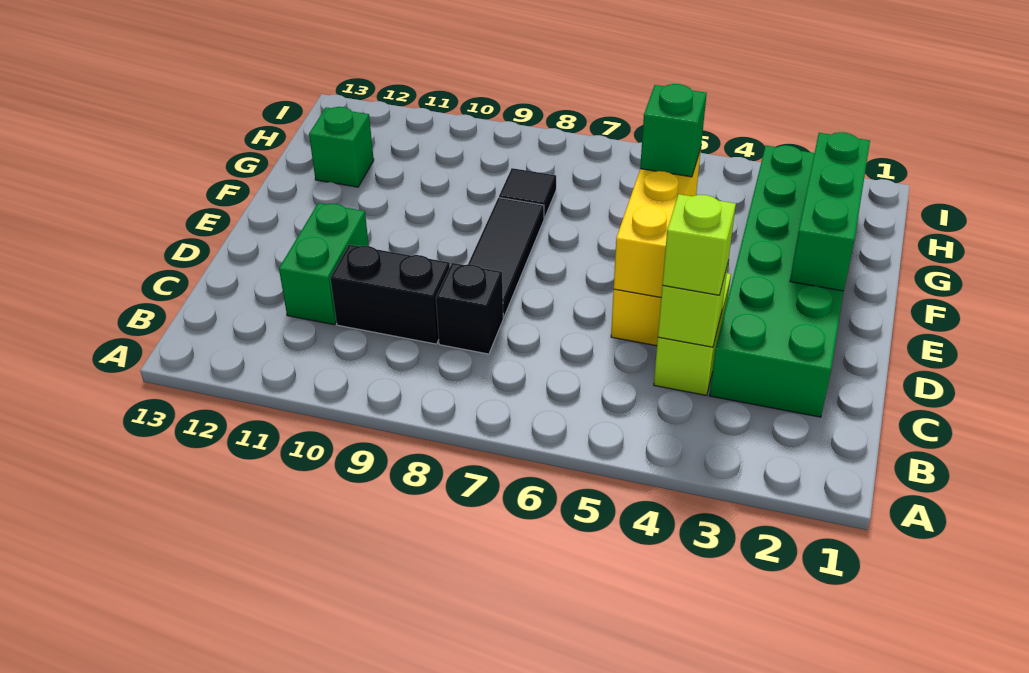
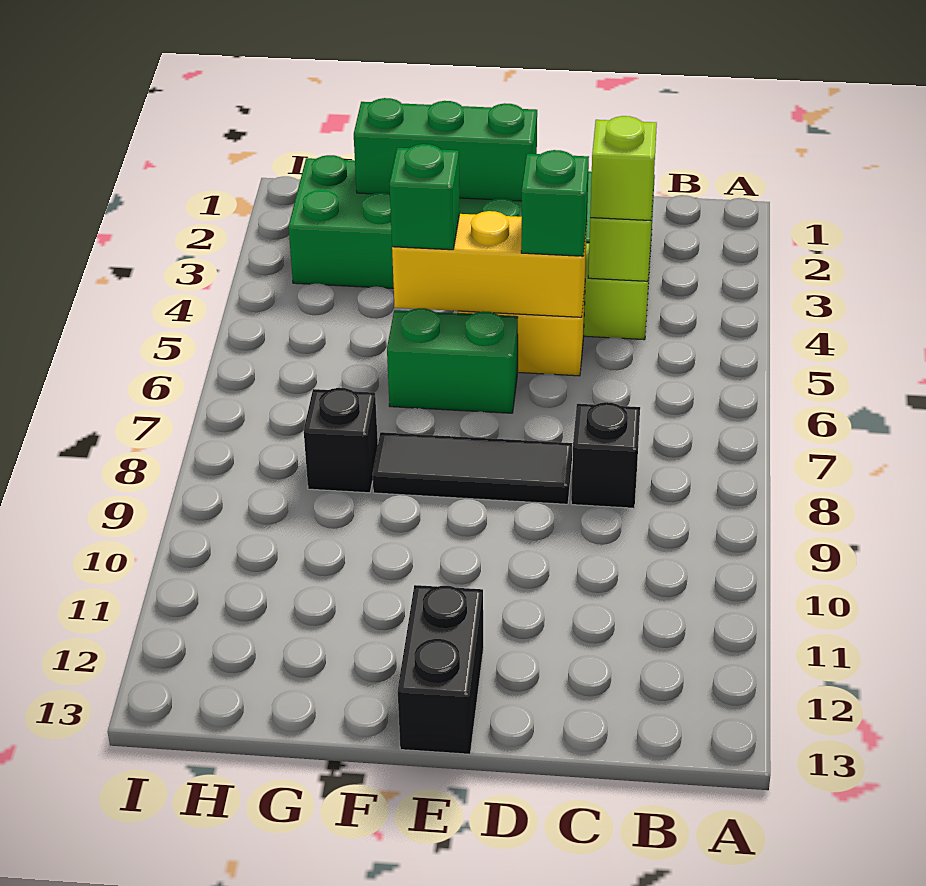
black brick C9:C10 level 1 -> black brick E12:E13 level 1
green brick C11:D11 level 1 -> green brick E6:F6 level 1
black tile G8 level 1 -> black brick G8 level 1
green brick G12 level 1 -> green brick D5 level 3

